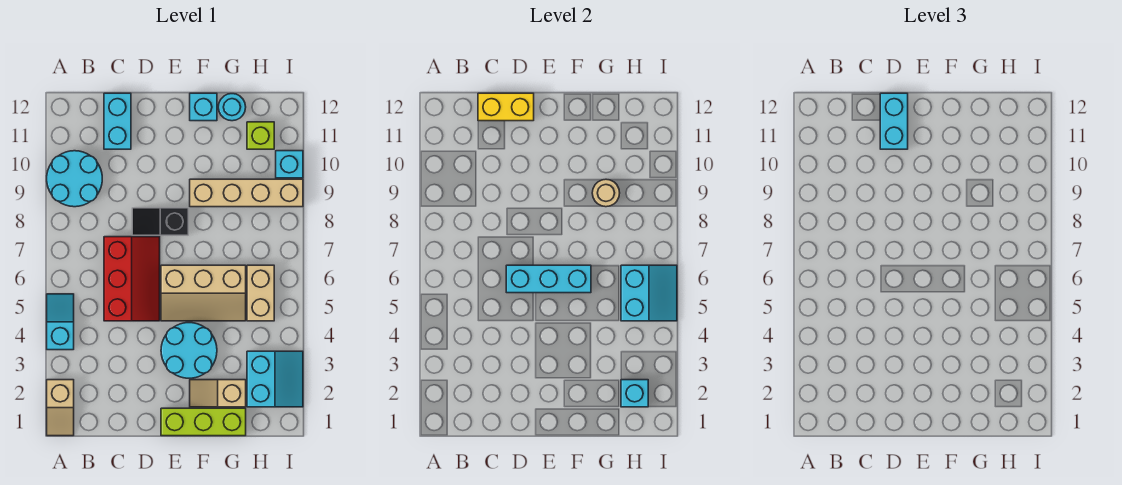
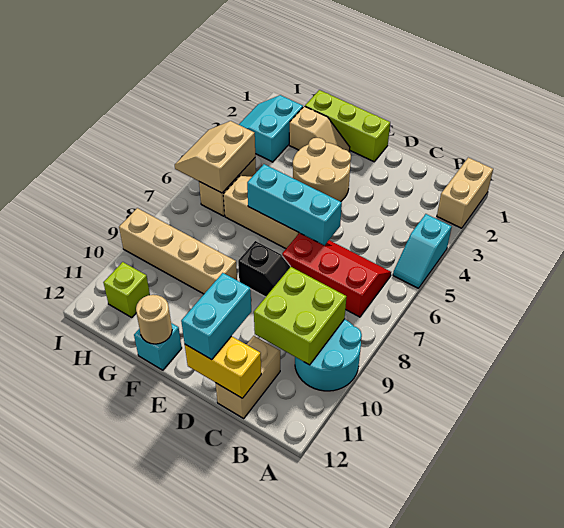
tan slope A1:A2 level 1 top 2 -> tan brick A1:A2 level 1
none -> lime brick B9:C10 level 2
red slope C5:D7 level 1 top C -> red slope B6:D7 level 1 top 7
cyan brick C11:C12 level 1 -> tan brick C11:C12 level 1
cyan round brick E3:F4 level 1 -> tan round brick E3:F4 level 1
tan round brick G9 level 2 -> tan round brick F12 level 2
cyan round brick G12 level 1 -> none
cyan brick H2 level 2 -> none
cyan slope H5:I6 level 2 top H -> tan slope H5:I6 level 2 top H
cyan brick I10 level 1 -> none

